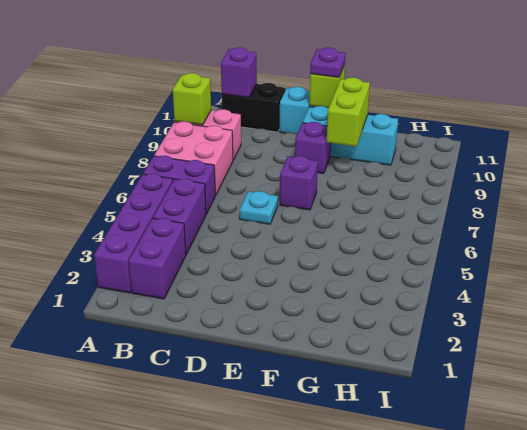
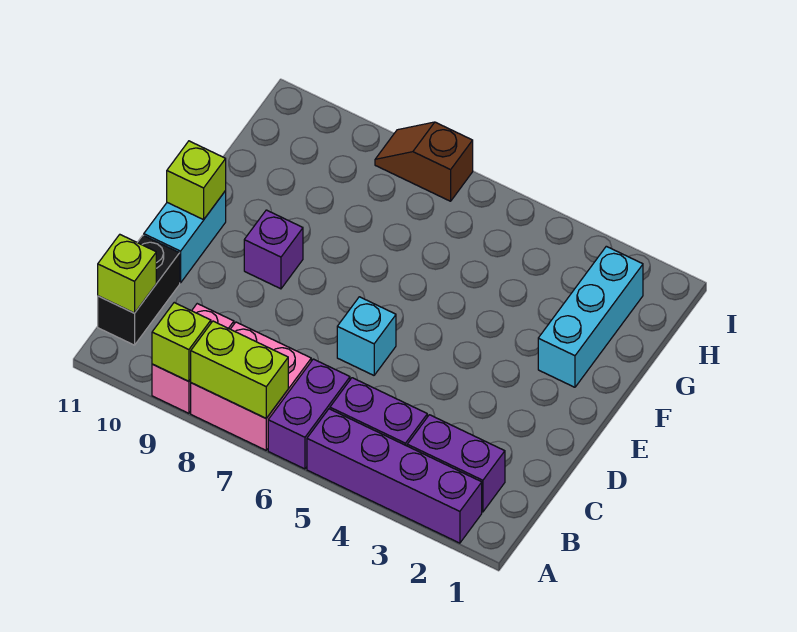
purple brick B11 level 2 -> lime brick B11 level 2
cyan plate D6 level 1 -> cyan brick D6 level 1
purple brick E7 level 1 -> none
cyan brick E10:G10 level 1 -> cyan brick F2:H2 level 1
purple plate E11 level 3 -> none
lime brick F9:F10 level 2 -> lime brick A7:A8 level 2
none -> brown slope I7:I8 level 1 top 7

